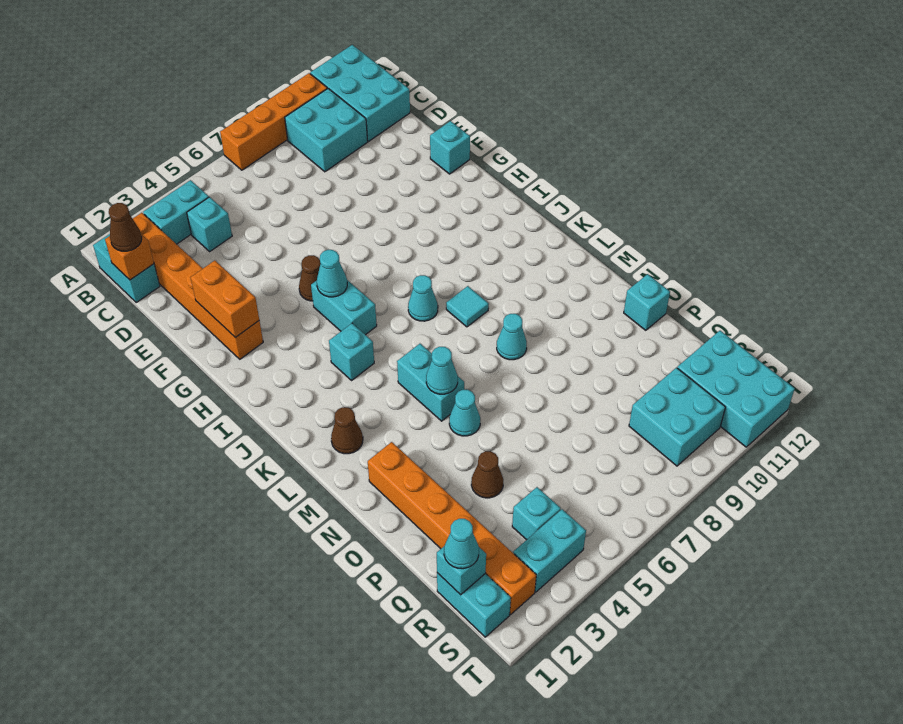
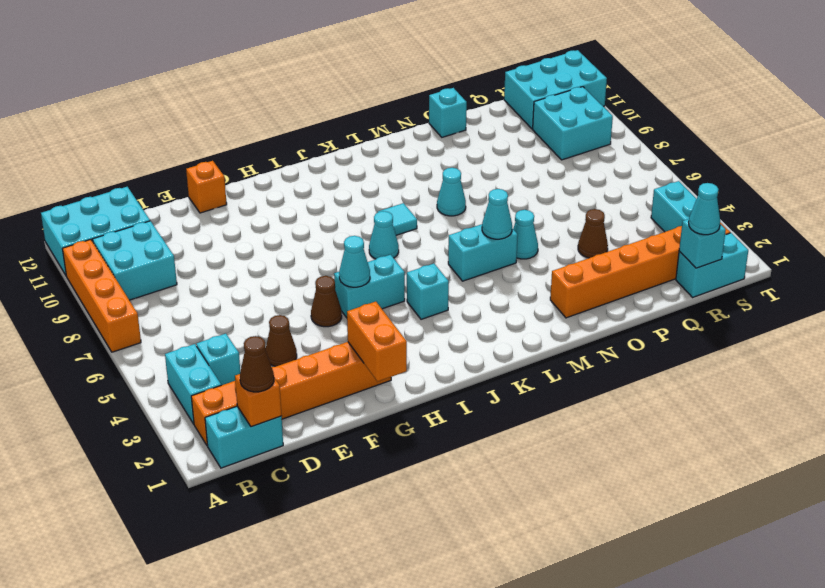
orange brick F2:G2 level 2 -> orange brick G1:G2 level 2
cyan brick F12 level 1 -> orange brick F12 level 1
brown cone L2 level 1 -> brown cone E4 level 1
cyan brick R4 level 1 -> none

